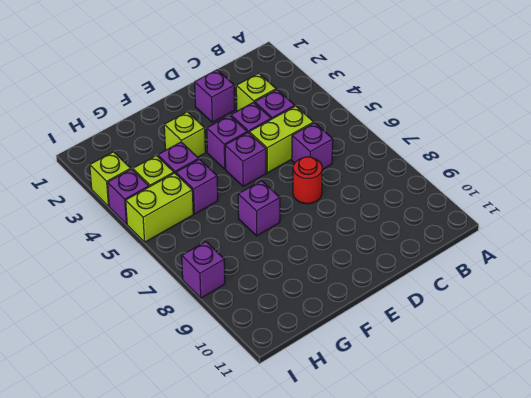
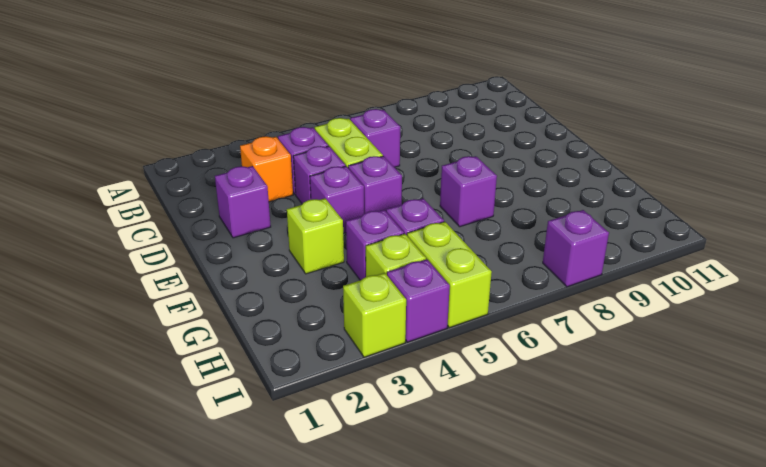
lime brick C3 level 1 -> orange brick C3 level 1
red round brick D7 level 1 -> none

